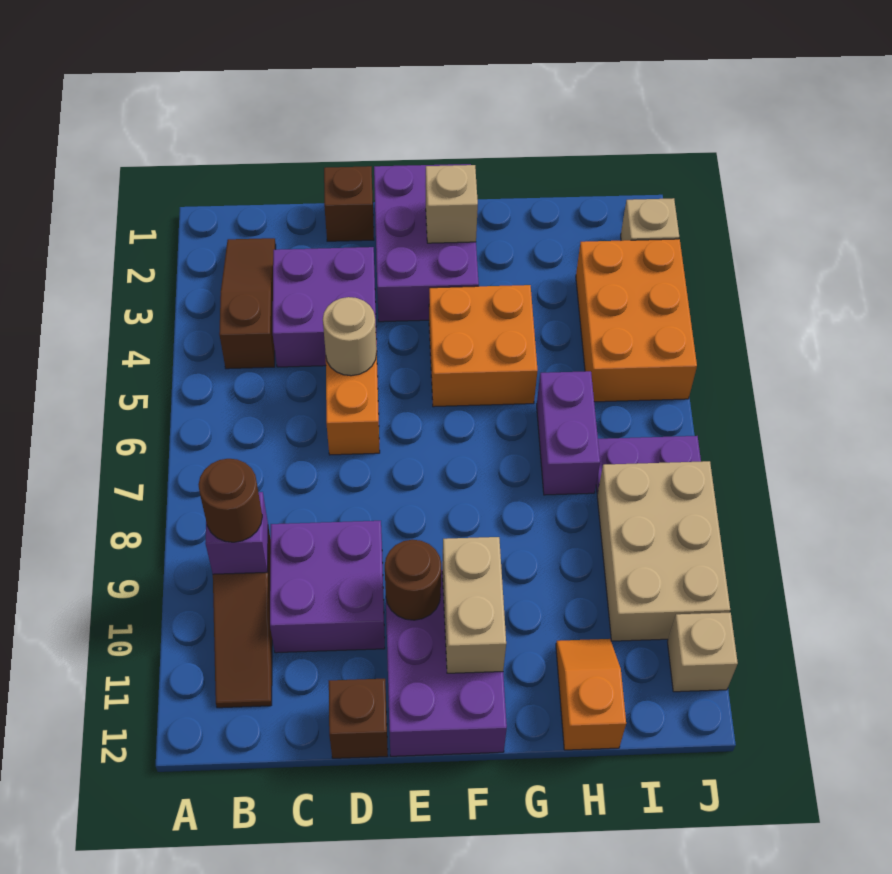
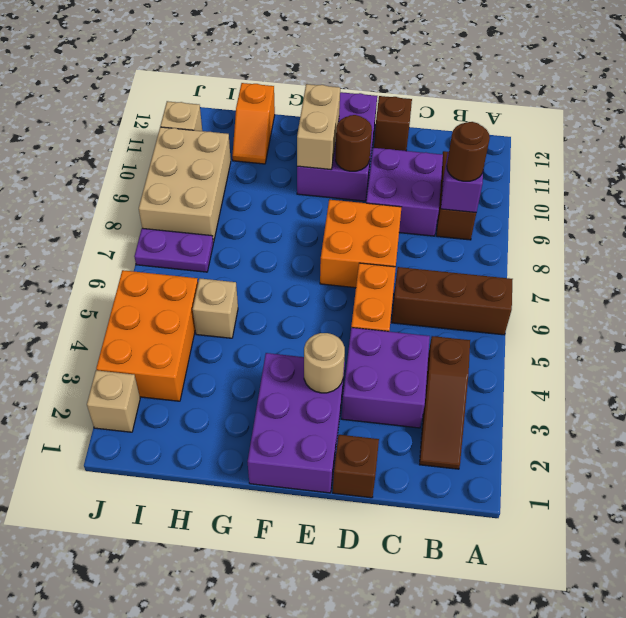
none -> brown brick A6:C6 level 1
tan round brick D5 level 2 -> tan round brick E3 level 2
tan brick F2 level 2 -> tan brick H5 level 1
orange brick F4:G5 level 1 -> orange brick D7:E8 level 1
purple brick H6:H7 level 1 -> none

